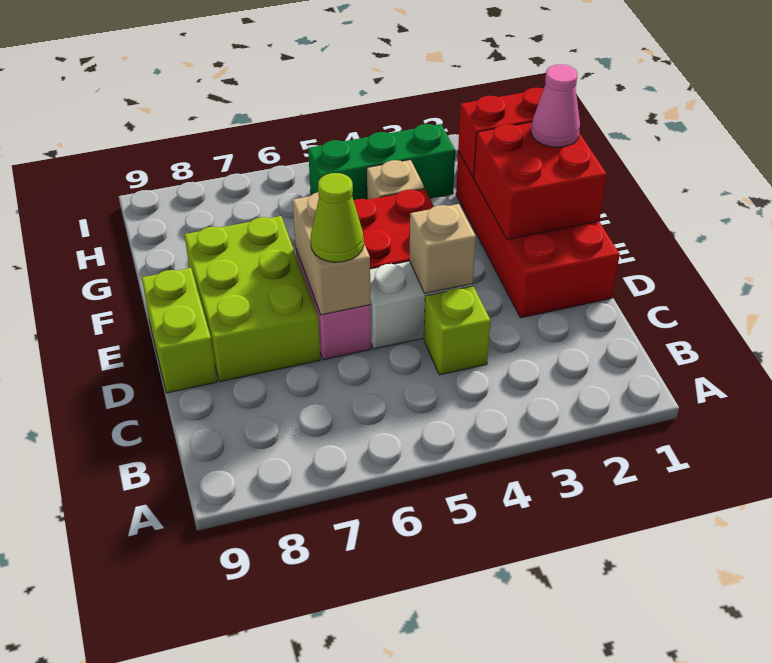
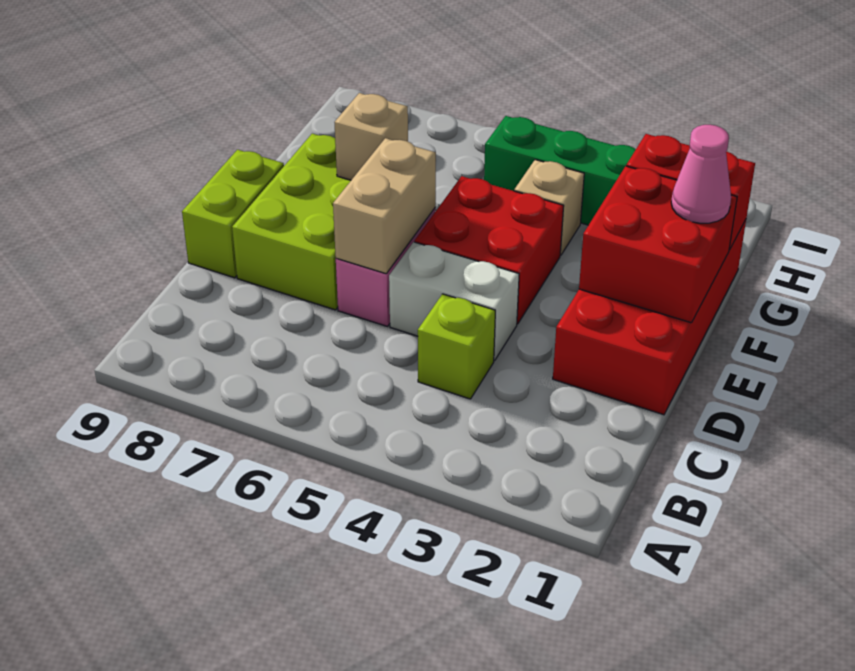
tan brick D4 level 2 -> tan brick F7 level 2
lime cone D6 level 3 -> none

